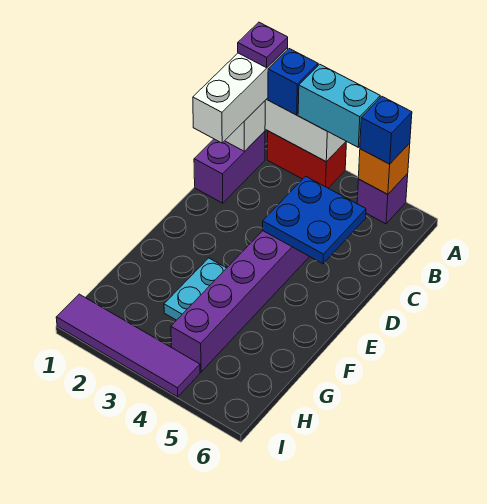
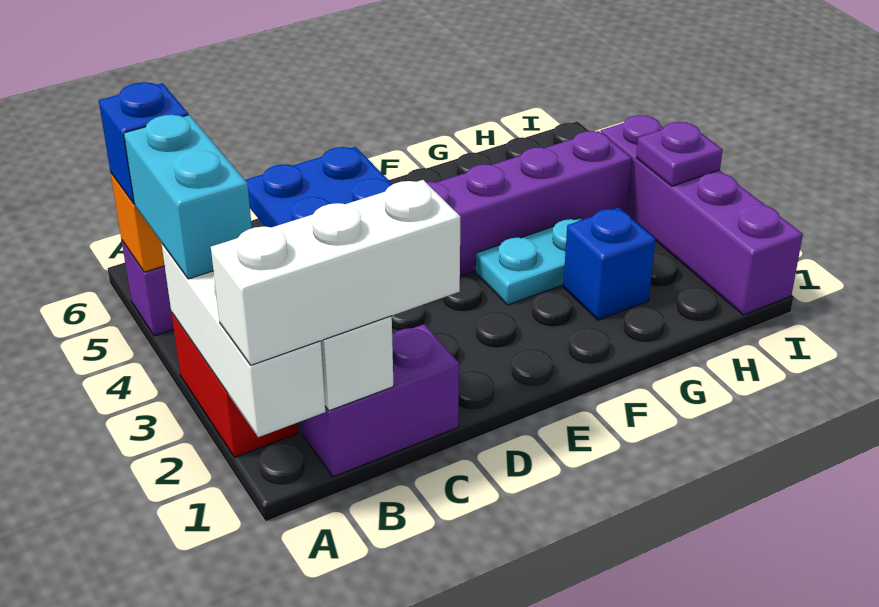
purple plate A1 level 4 -> purple plate I3 level 2
blue brick A2 level 3 -> blue brick G2 level 1
purple tile I1:I4 level 1 -> purple brick I1:I4 level 1

